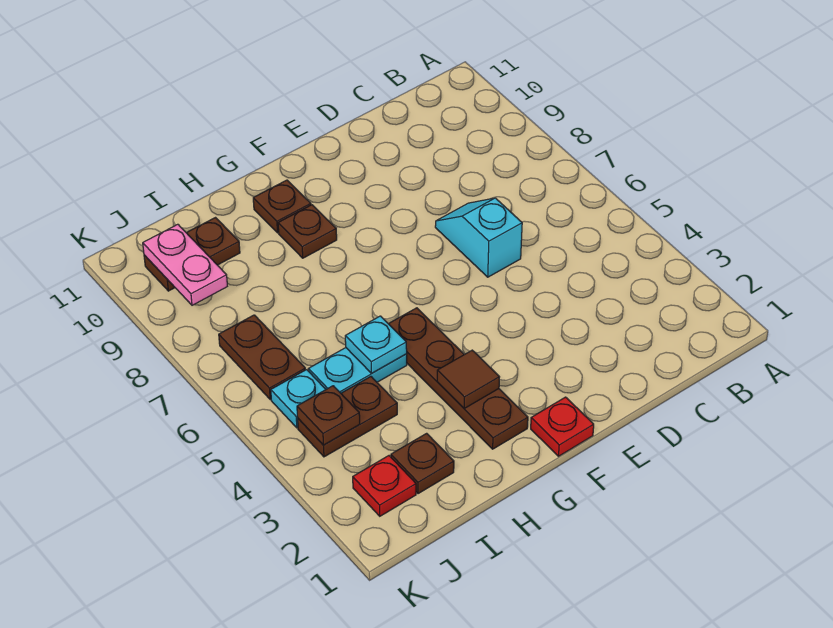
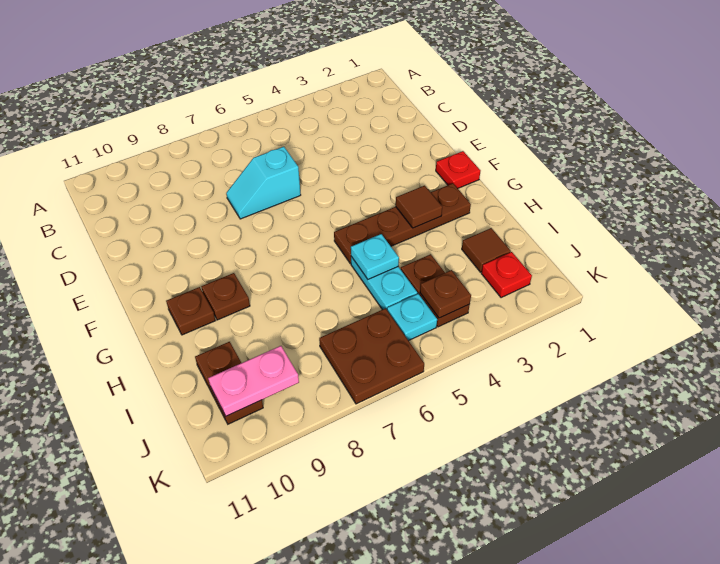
brown plate I2 level 1 -> brown tile I2 level 1
brown plate J6:J7 level 1 -> brown plate J6:K7 level 1

